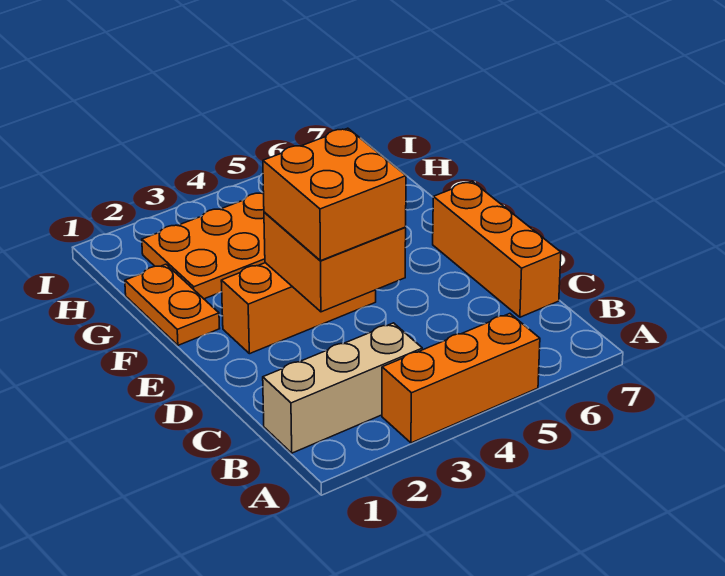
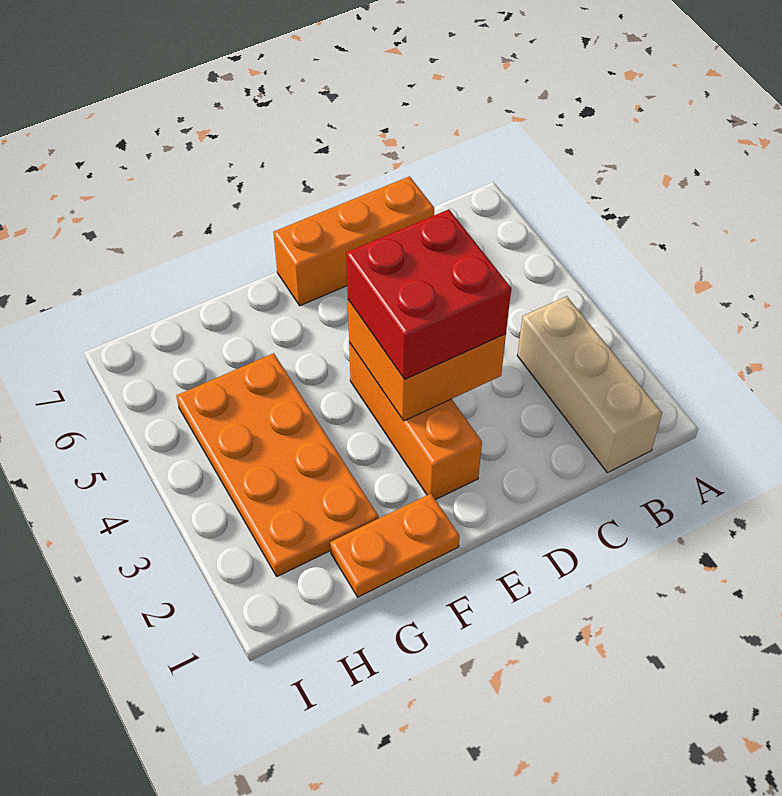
orange brick A3:A5 level 1 -> none
orange brick D3:E4 level 3 -> red brick D3:E4 level 3

